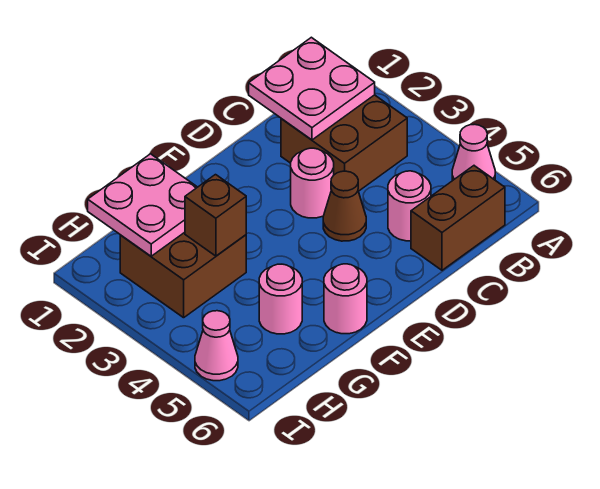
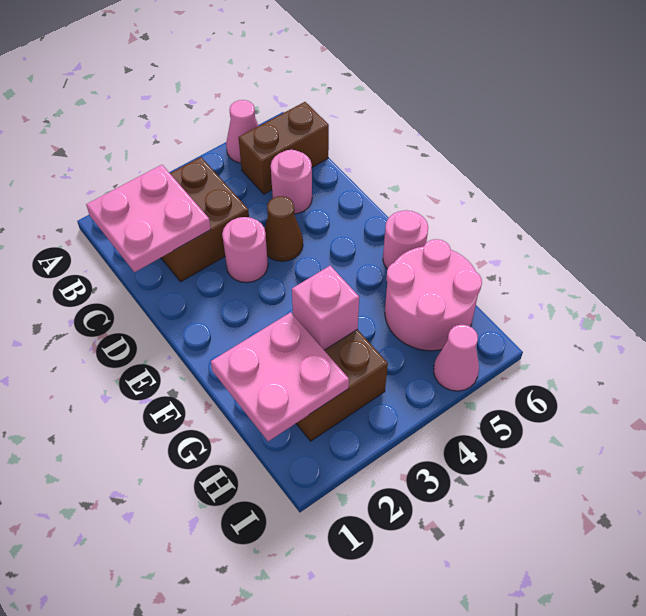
brown brick B6:C6 level 1 -> brown brick B5:B6 level 1
brown brick G3 level 2 -> pink brick G3 level 2
pink round brick G5 level 1 -> pink round brick G5:H6 level 1

